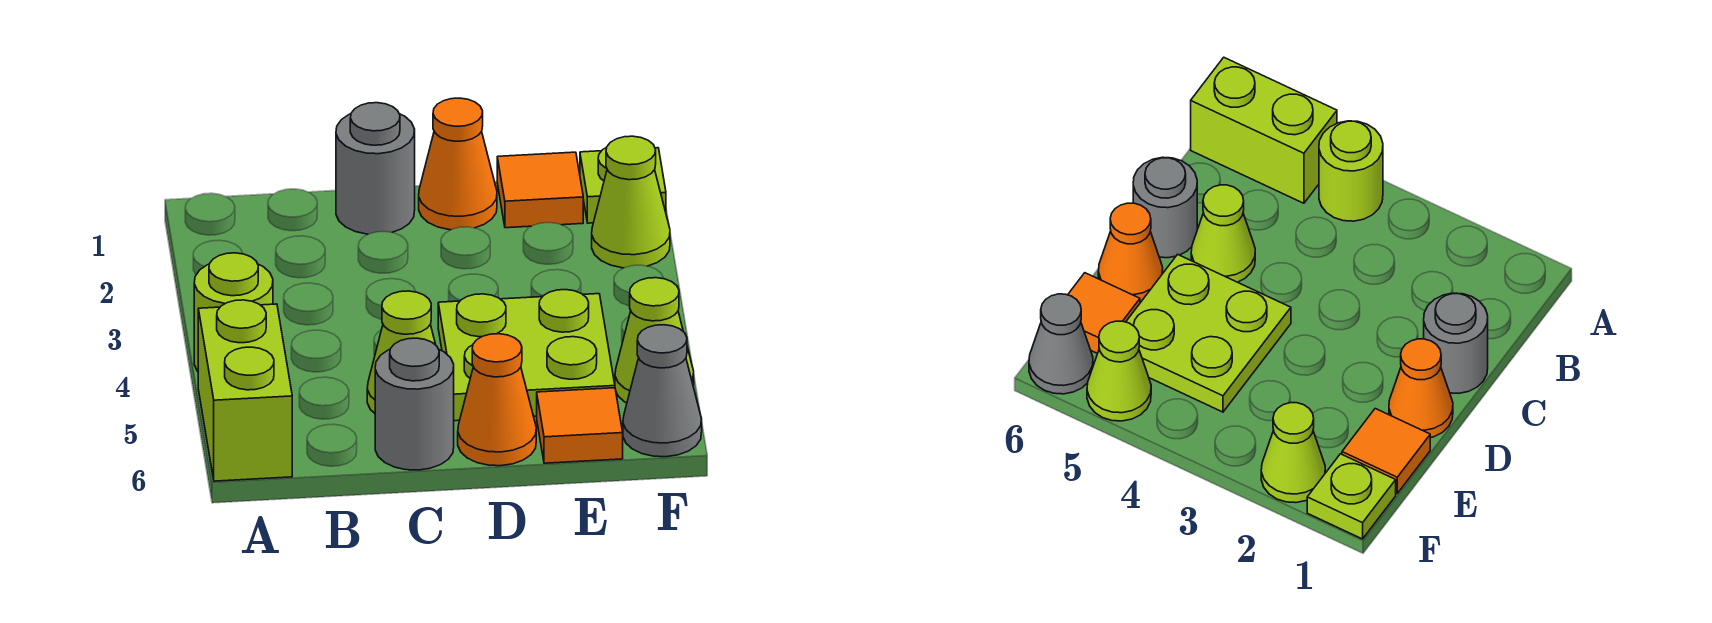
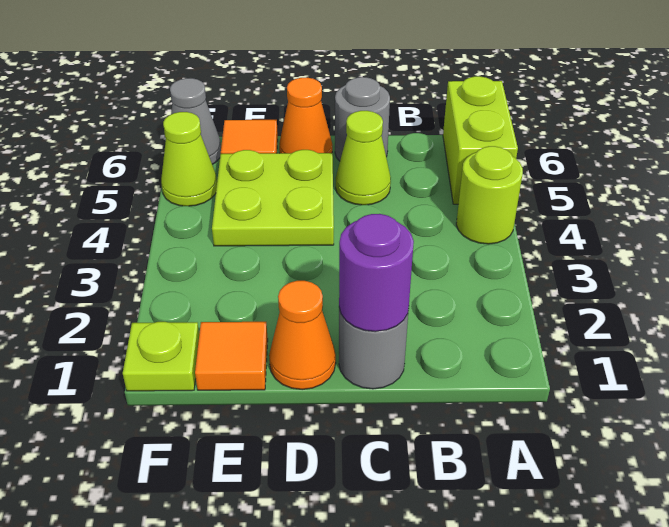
none -> purple round brick C1 level 2
lime cone F2 level 1 -> none

